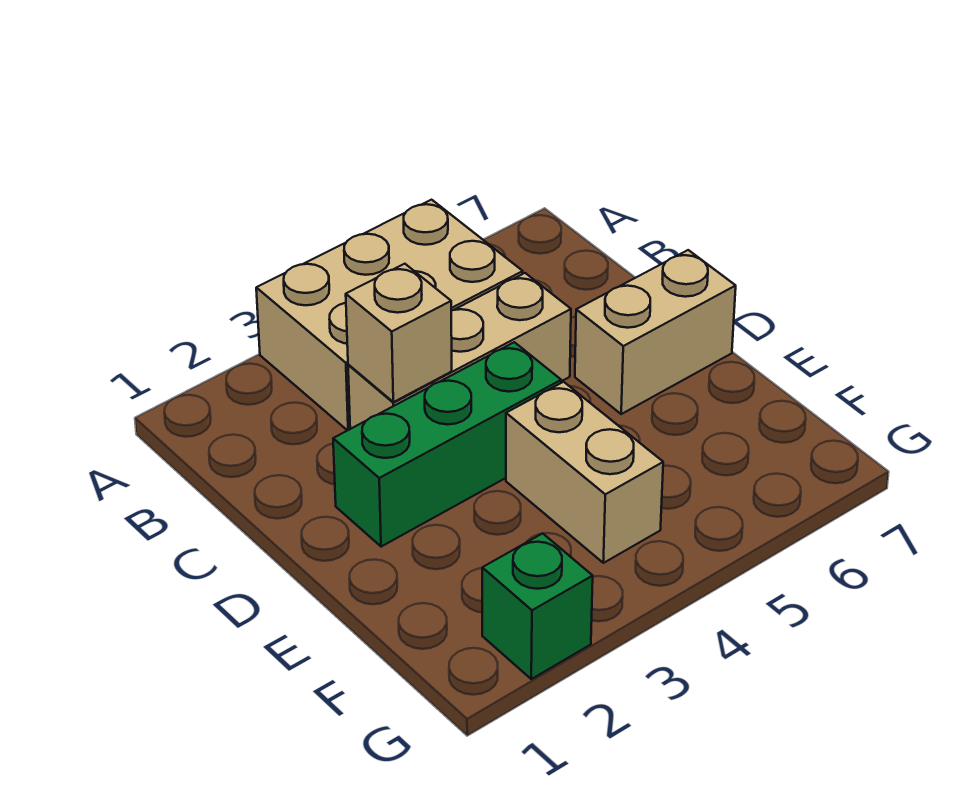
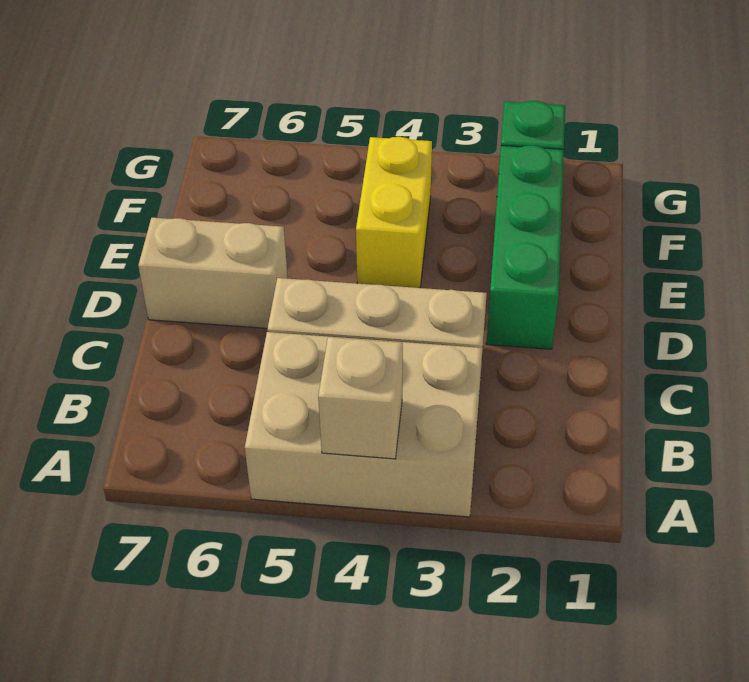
tan brick C3 level 2 -> tan brick A4 level 2
green brick D2:D4 level 1 -> green brick D2:F2 level 1
tan brick E4:F4 level 1 -> yellow brick E4:F4 level 1

